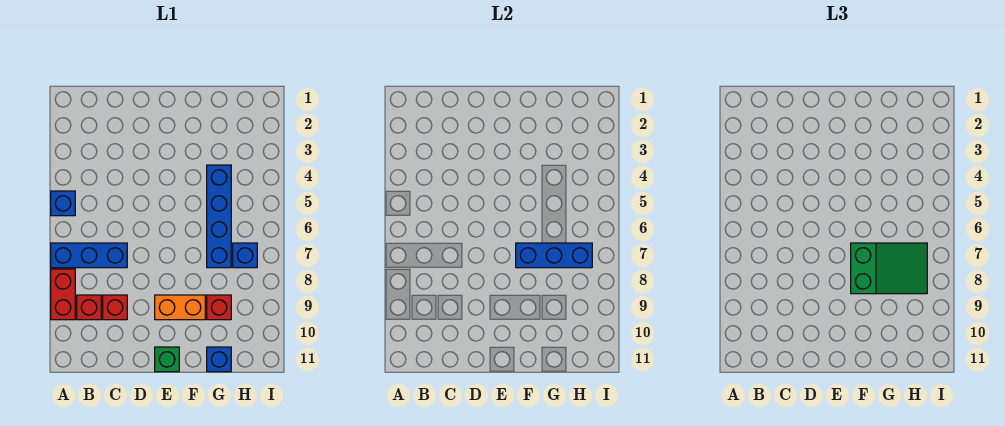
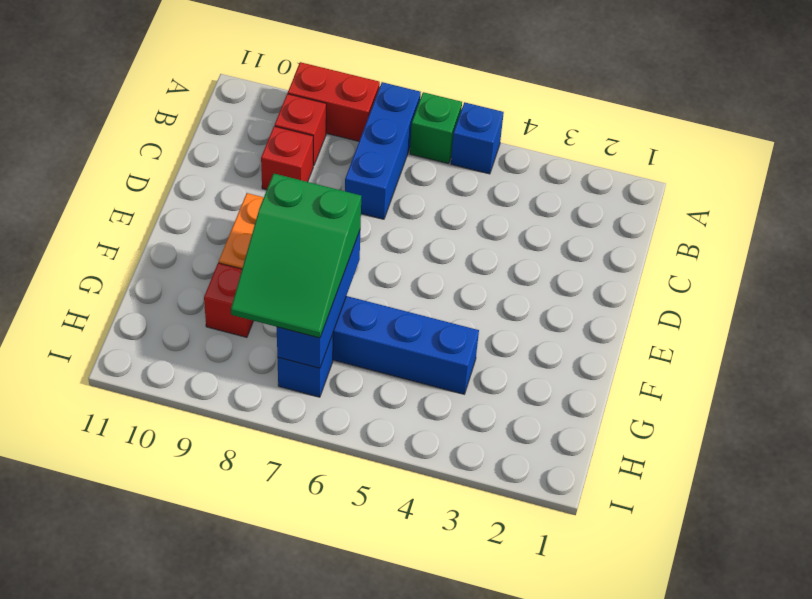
green brick E11 level 1 -> green brick A6 level 1
blue brick G11 level 1 -> none

